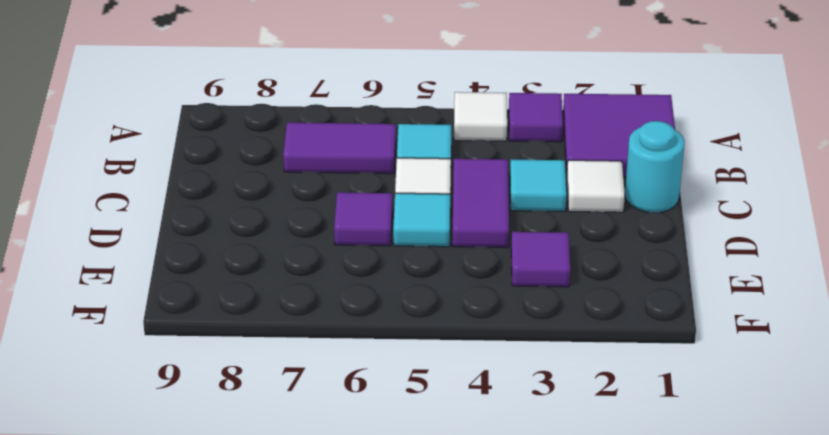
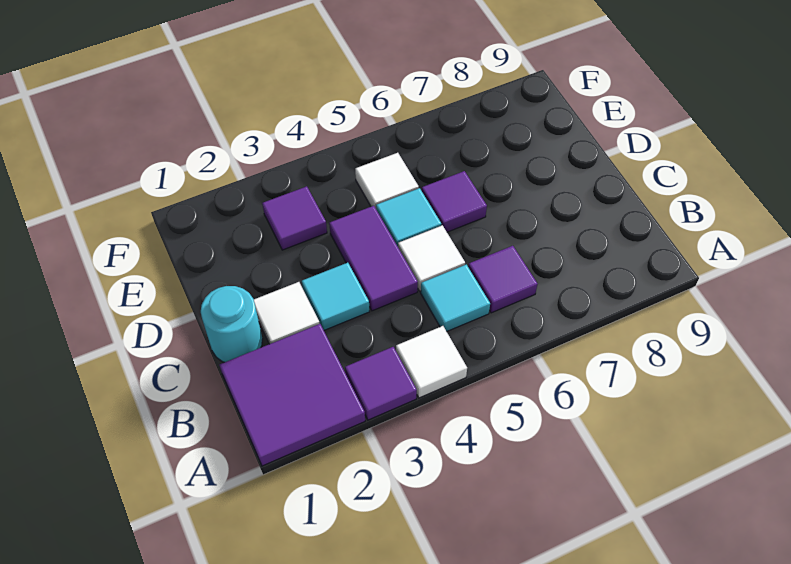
purple tile B6:B7 level 1 -> purple tile B6 level 1
none -> white tile E5 level 1

